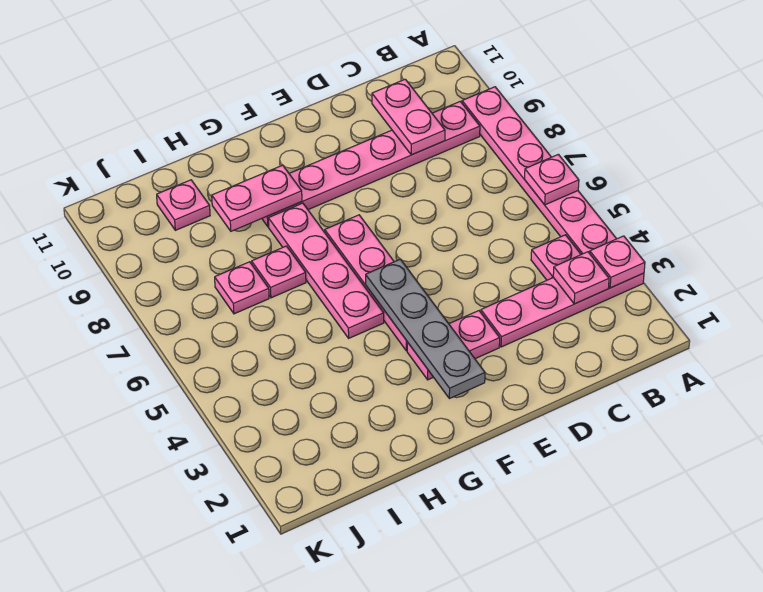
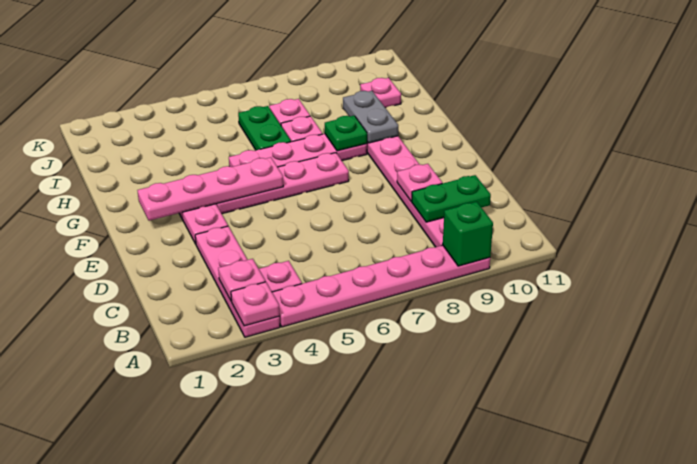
pink plate A6 level 2 -> pink plate D9 level 2
none -> green brick A9 level 2
pink plate C9:C10 level 2 -> green plate C9:C10 level 2
grey plate F2:F5 level 2 -> pink plate F2:F5 level 2
none -> green plate G8 level 2
pink plate G9:H9 level 2 -> grey plate G9:H9 level 2
none -> green plate H6:I6 level 1

